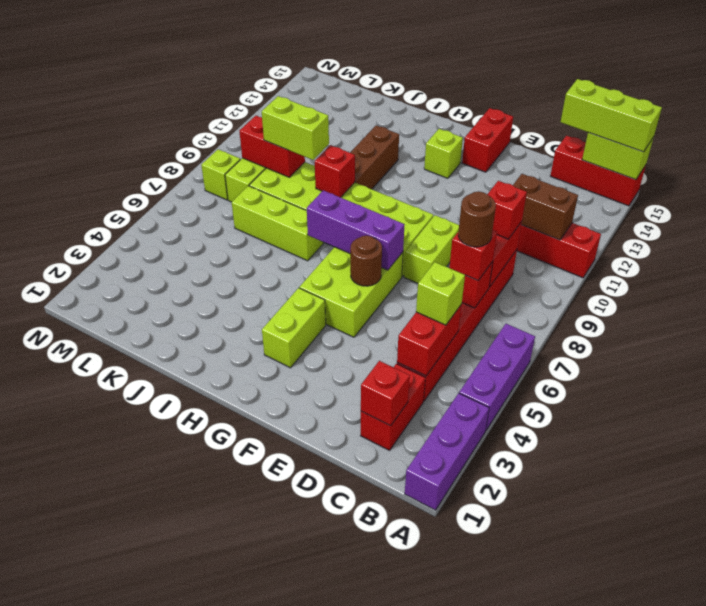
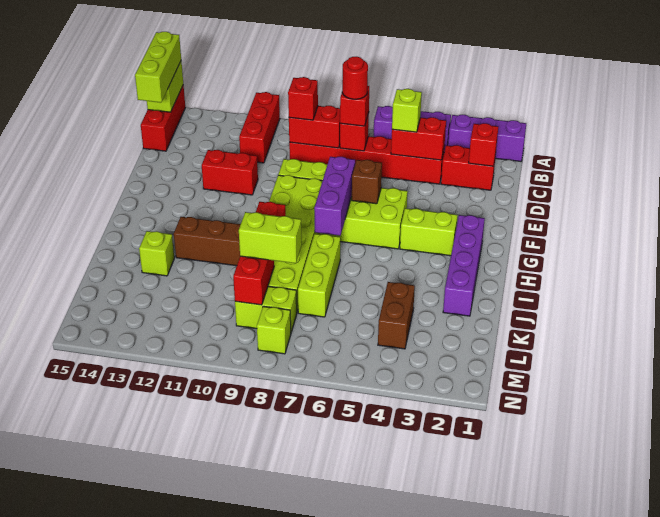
brown brick B11:C11 level 2 -> brown brick K4:L4 level 1
brown round brick C7 level 4 -> red round brick C7 level 4
brown round brick F6 level 2 -> brown brick F6 level 2
red brick F14:F15 level 1 -> red brick E11:E12 level 1
none -> purple brick G2:J2 level 1
lime brick G13 level 1 -> lime brick J13 level 1
lime brick J9:K9 level 3 -> lime brick K8:K9 level 3

